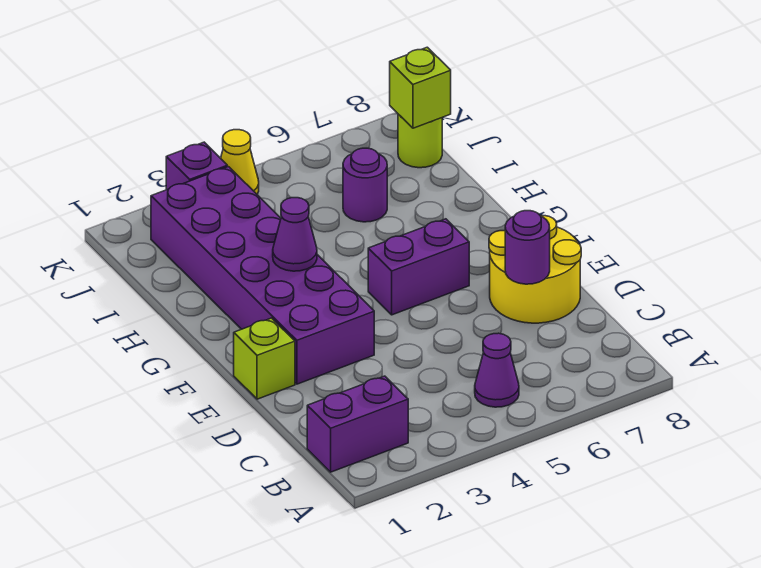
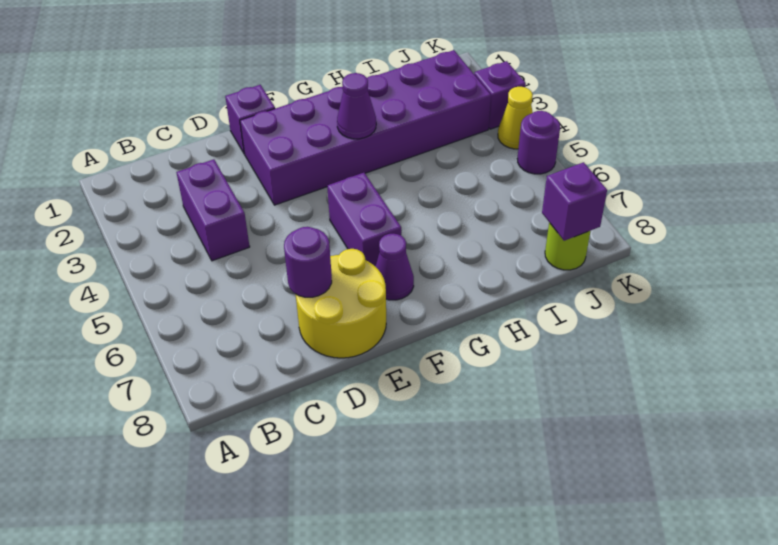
purple brick B1:B2 level 1 -> purple brick C3:C4 level 1
purple cone B5 level 1 -> purple cone F7 level 1
lime brick E1 level 1 -> purple brick E1 level 1
purple round brick I6 level 1 -> purple round brick K5 level 1
lime brick J8 level 2 -> purple brick J8 level 2

